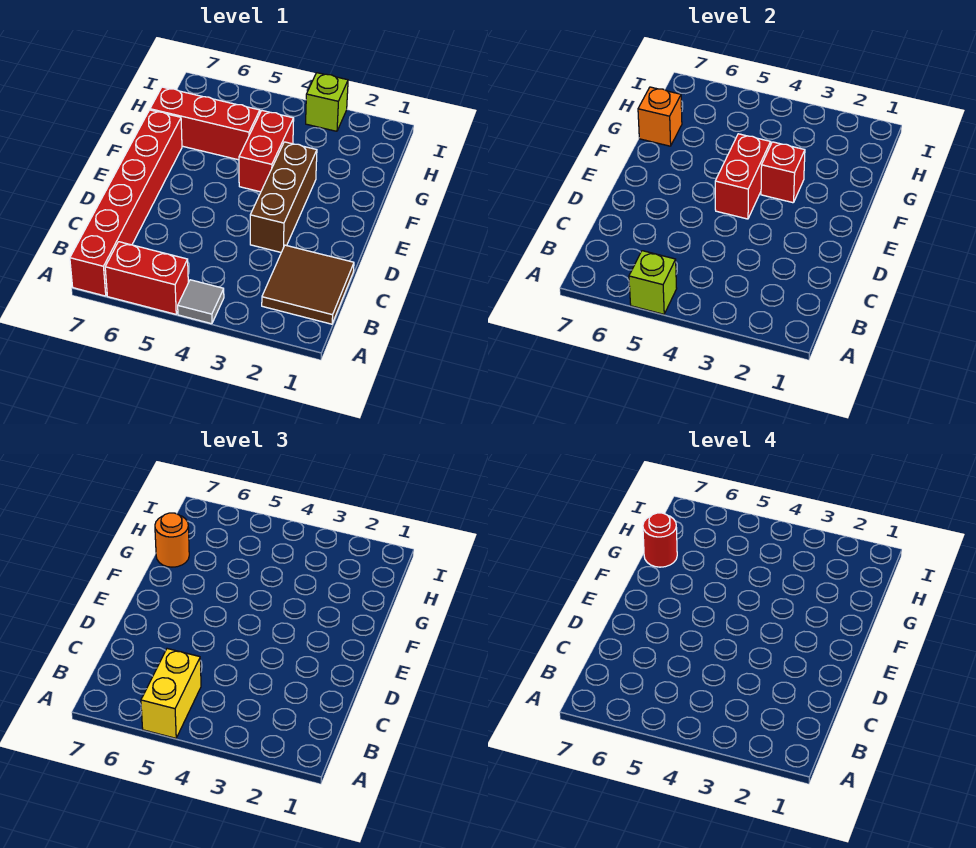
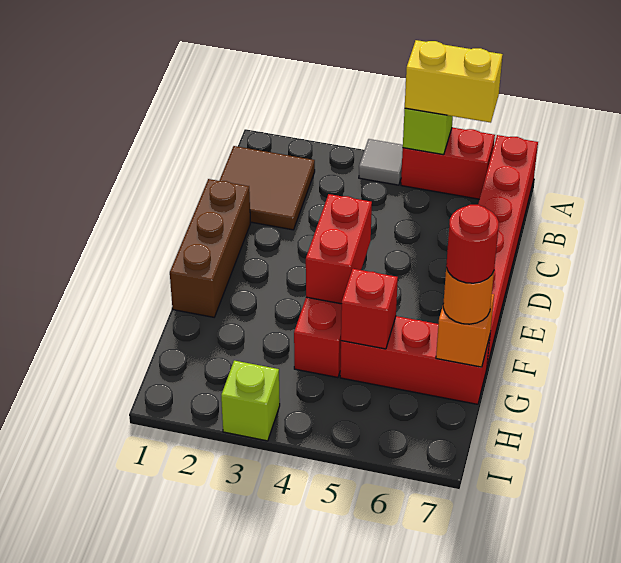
yellow brick A5:B5 level 3 -> yellow brick A5:A6 level 3
brown brick D3:F3 level 1 -> brown brick D1:F1 level 1
red brick F3 level 2 -> red brick G5 level 2

